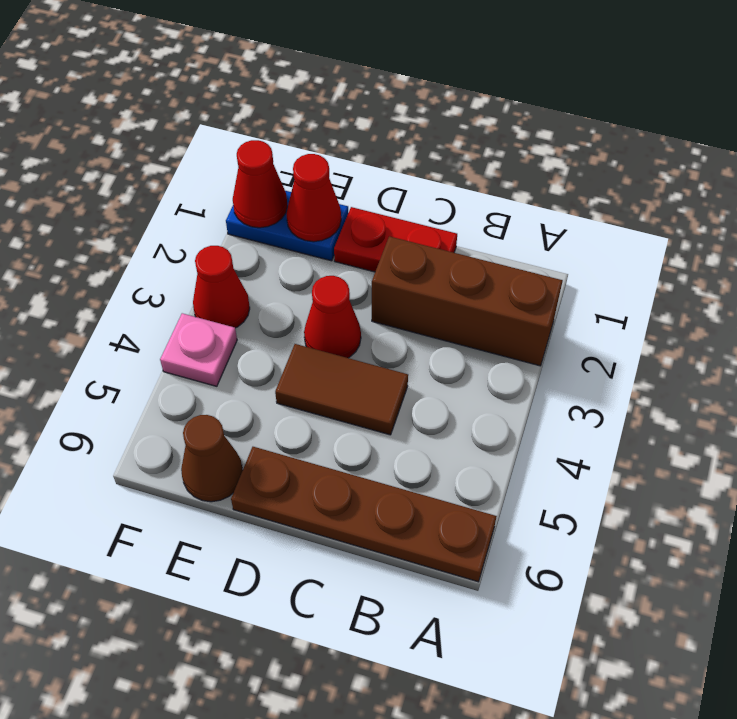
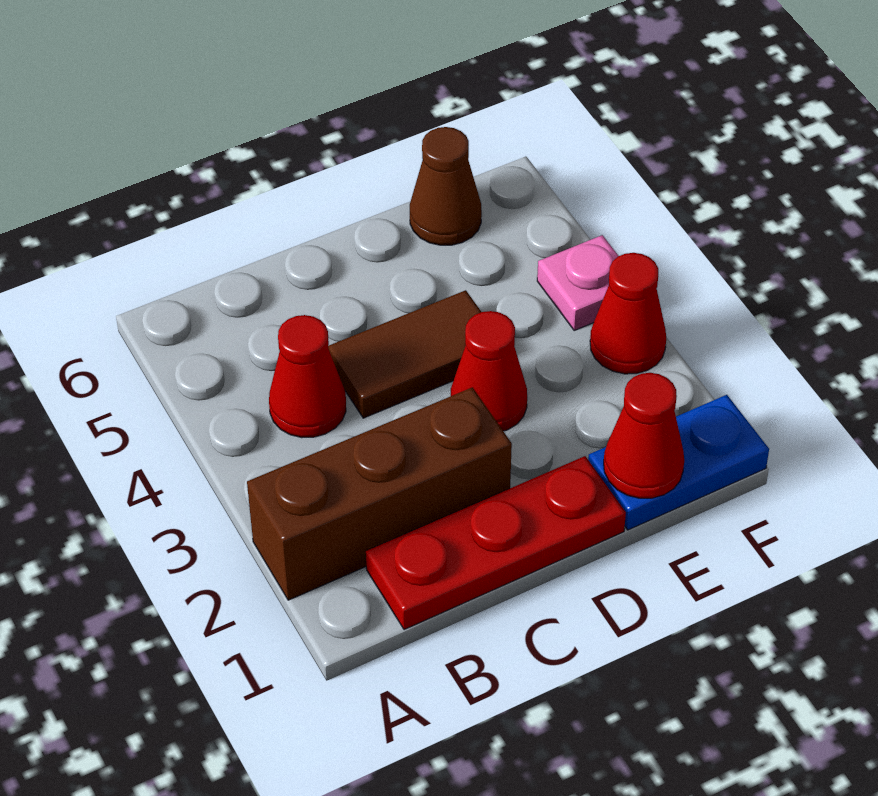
brown plate A6:D6 level 1 -> none
red plate C1:D1 level 1 -> red plate B1:D1 level 1
red cone F1 level 2 -> red cone B4 level 1

